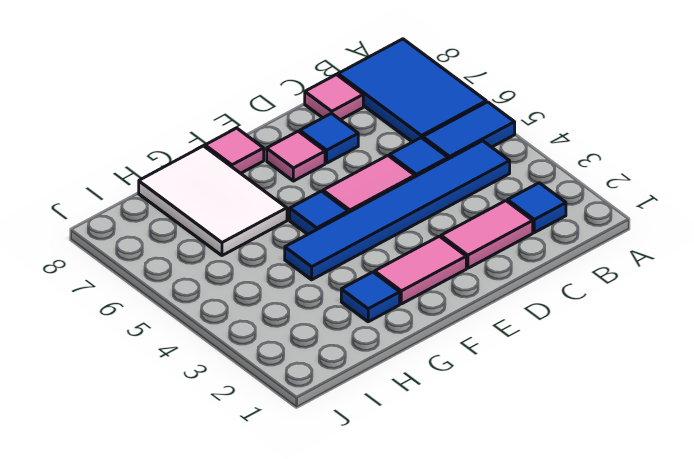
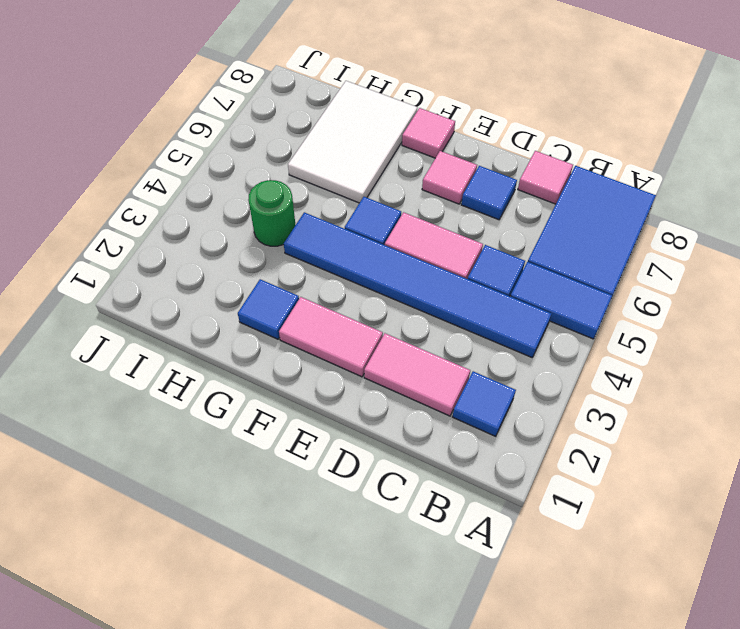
none -> green round brick H4 level 1

